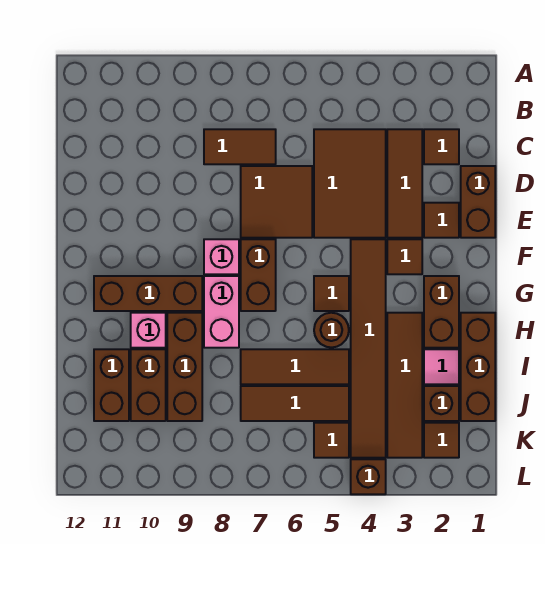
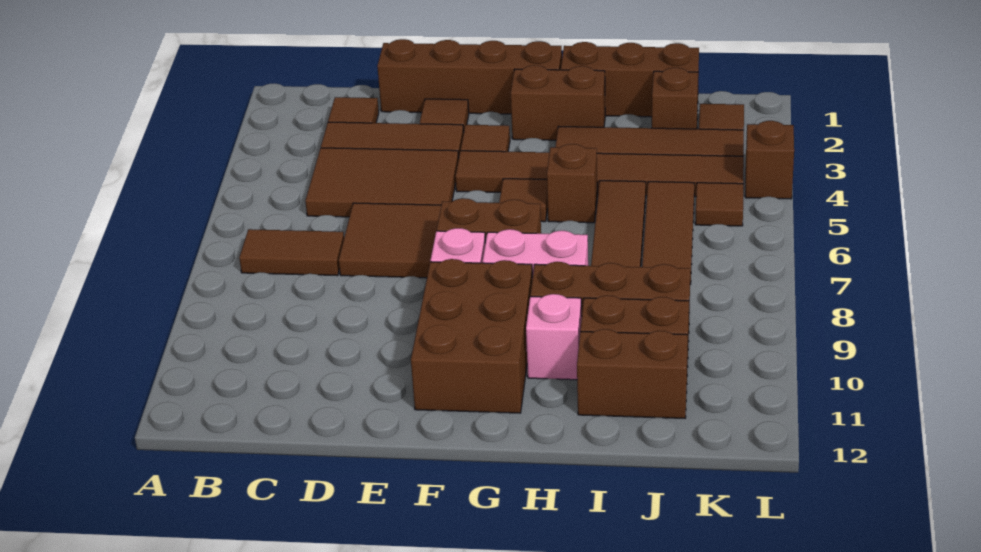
brown tile C7:C8 level 1 -> brown tile B7:C7 level 1
brown brick D1:E1 level 1 -> brown brick D1:G1 level 1
brown brick G9:G11 level 1 -> brown brick F9:G11 level 1
brown round brick H5 level 1 -> brown brick H5 level 1
pink tile I2 level 1 -> none

